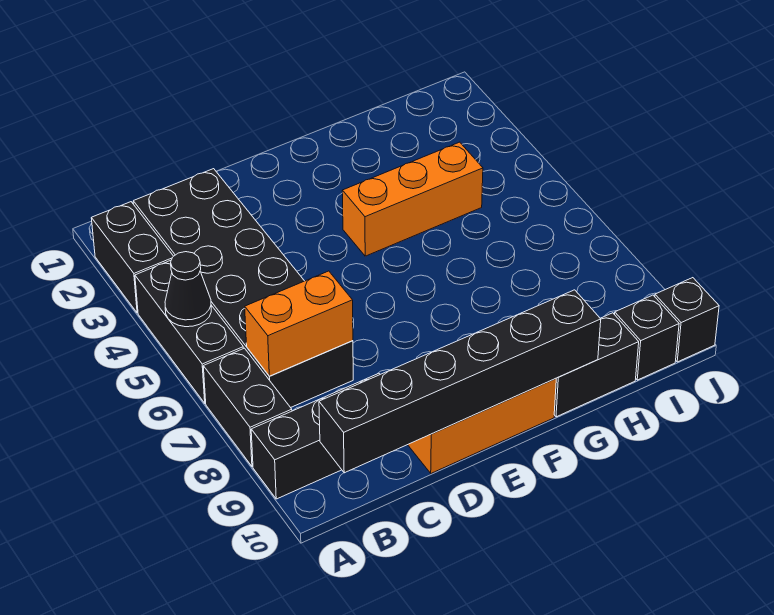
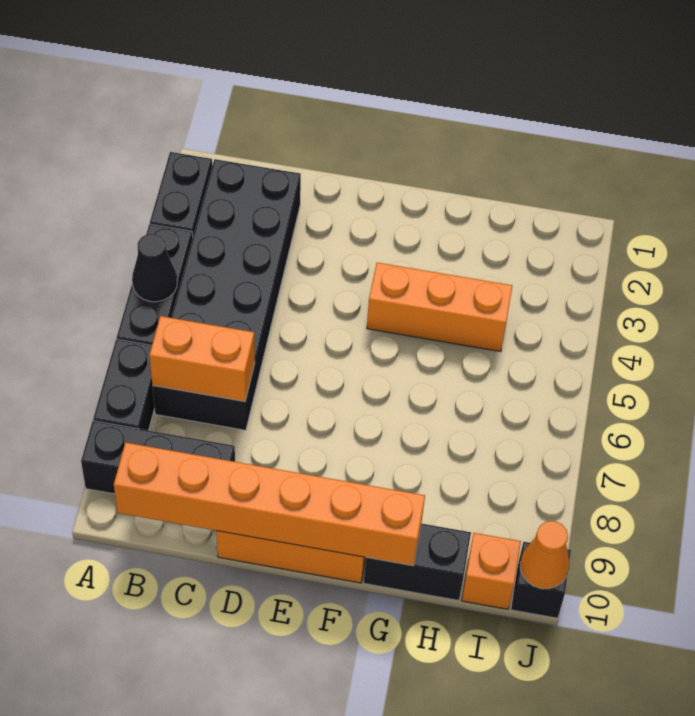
black brick B10:G10 level 2 -> orange brick B10:G10 level 2
black brick I10 level 1 -> orange brick I10 level 1
none -> orange cone J10 level 2

